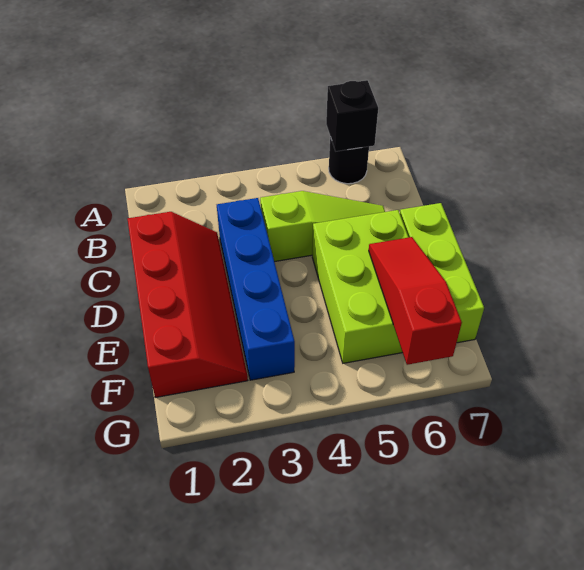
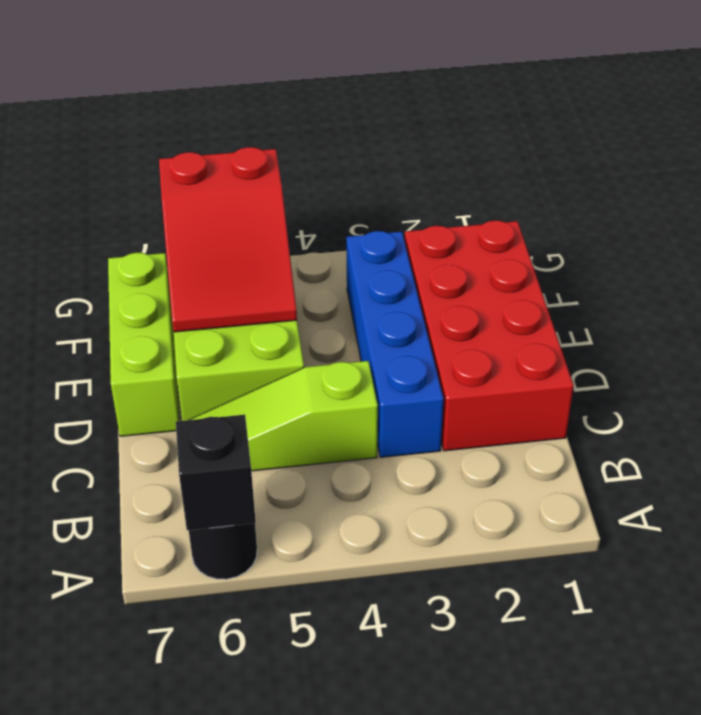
red slope C1:F2 level 1 top 1 -> red brick C1:F2 level 1
red slope E6:G6 level 2 top G -> red slope E5:G6 level 2 top G

